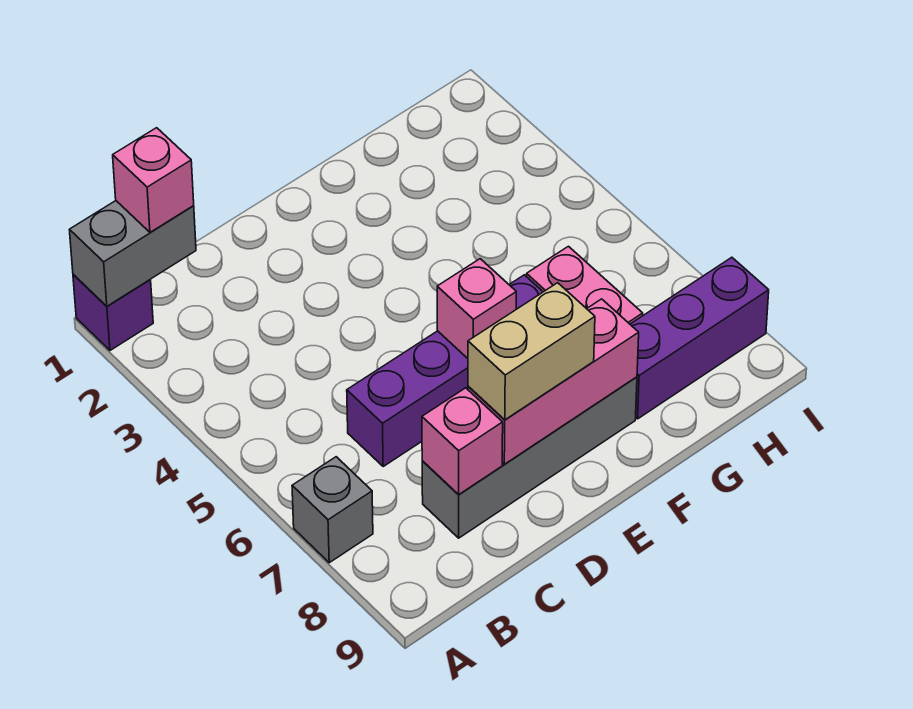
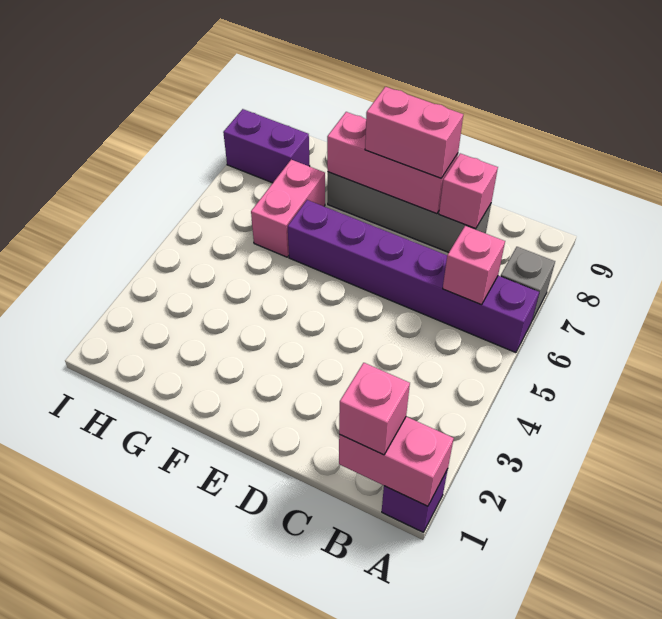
grey brick A1:B1 level 2 -> pink brick A1:B1 level 2
purple brick C6:F6 level 1 -> purple brick A6:F6 level 1
tan brick D8:E8 level 3 -> pink brick D8:E8 level 3
pink brick E6 level 2 -> pink brick B6 level 2
purple brick G8:I8 level 1 -> purple brick H8:I8 level 1

